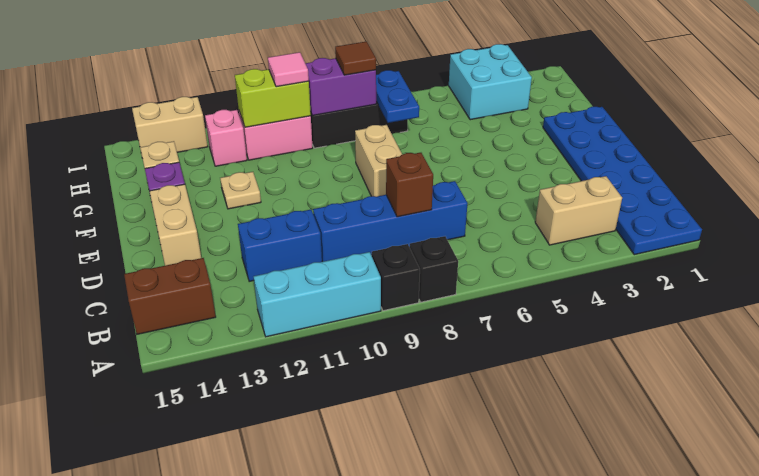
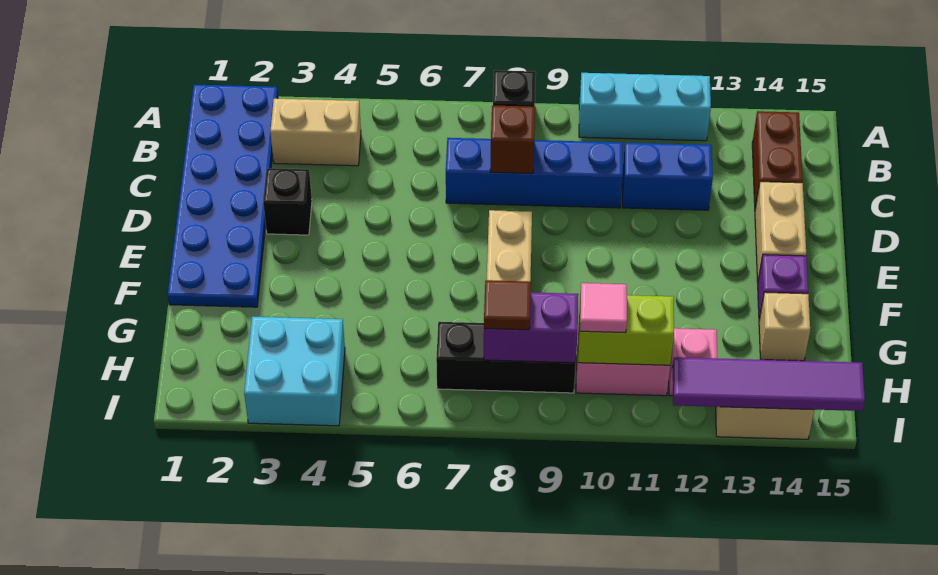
black brick A9 level 1 -> black brick D3 level 1
brown brick B14:B15 level 1 -> brown brick B14:C14 level 1
tan plate F12 level 1 -> none
blue plate G7:H7 level 2 -> none
none -> purple tile I12:I15 level 2

